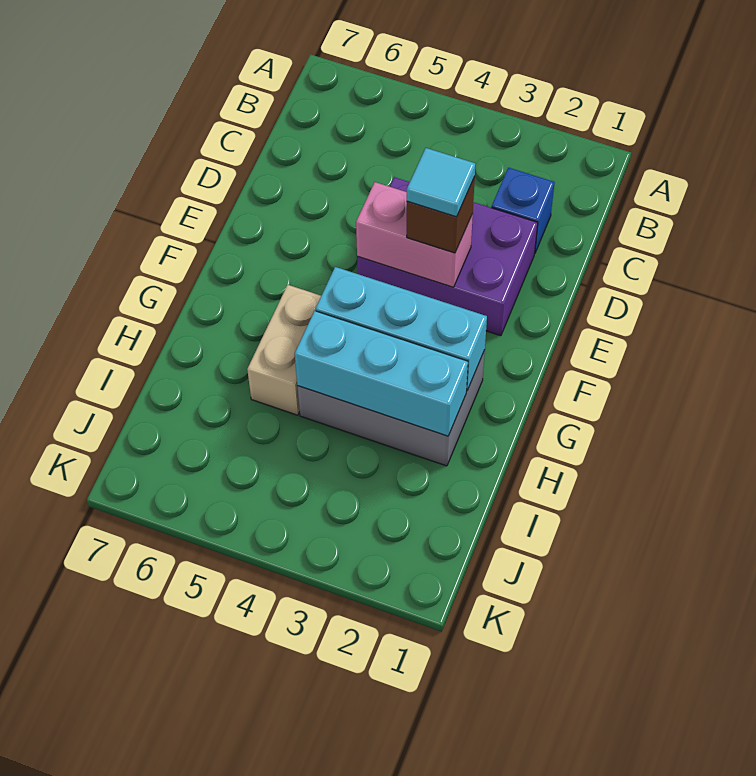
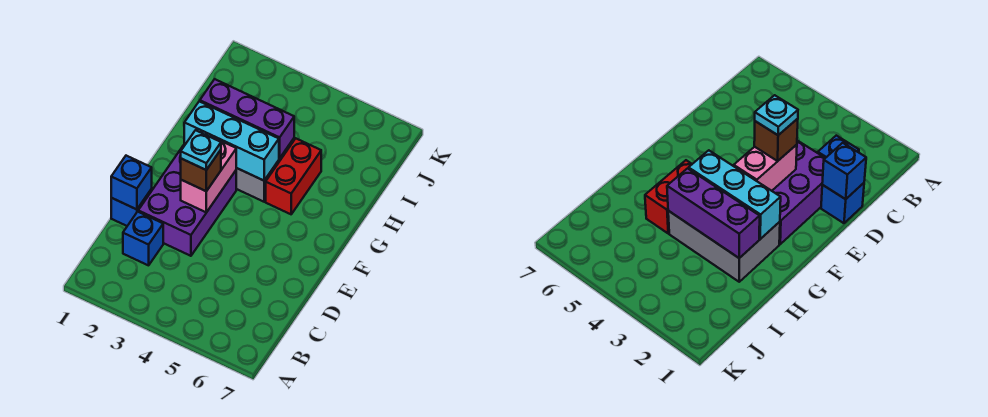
none -> blue brick D1 level 1
none -> blue brick D1 level 2
purple brick D2:E4 level 1 -> purple brick D2:F3 level 1
pink brick E3:E4 level 2 -> pink brick E3:F3 level 2
cyan tile E3 level 4 -> cyan plate E3 level 4
tan brick G5:H5 level 1 -> red brick G5:H5 level 1
cyan brick H2:H4 level 2 -> purple brick H2:H4 level 2

